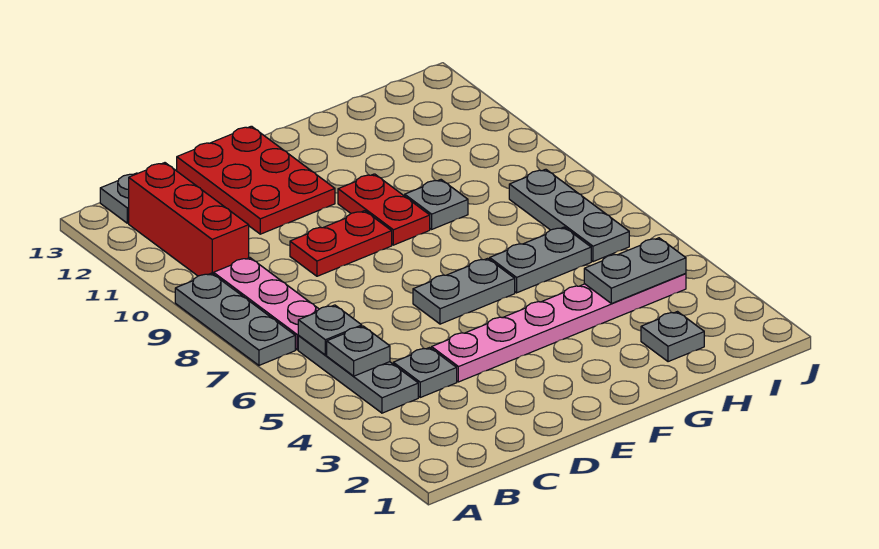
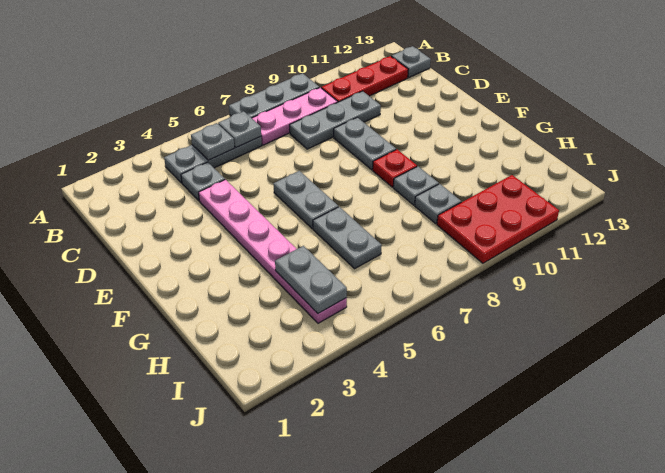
red brick B10:B12 level 1 -> red plate B10:B12 level 1
red plate D9:E9 level 1 -> grey plate D9:E9 level 1
red plate D11:E13 level 1 -> red plate I9:J11 level 1
red plate F9:F10 level 1 -> red plate F9 level 1
grey plate H2 level 1 -> grey plate H9 level 1
grey plate I6:I8 level 1 -> grey plate C8:C10 level 1

